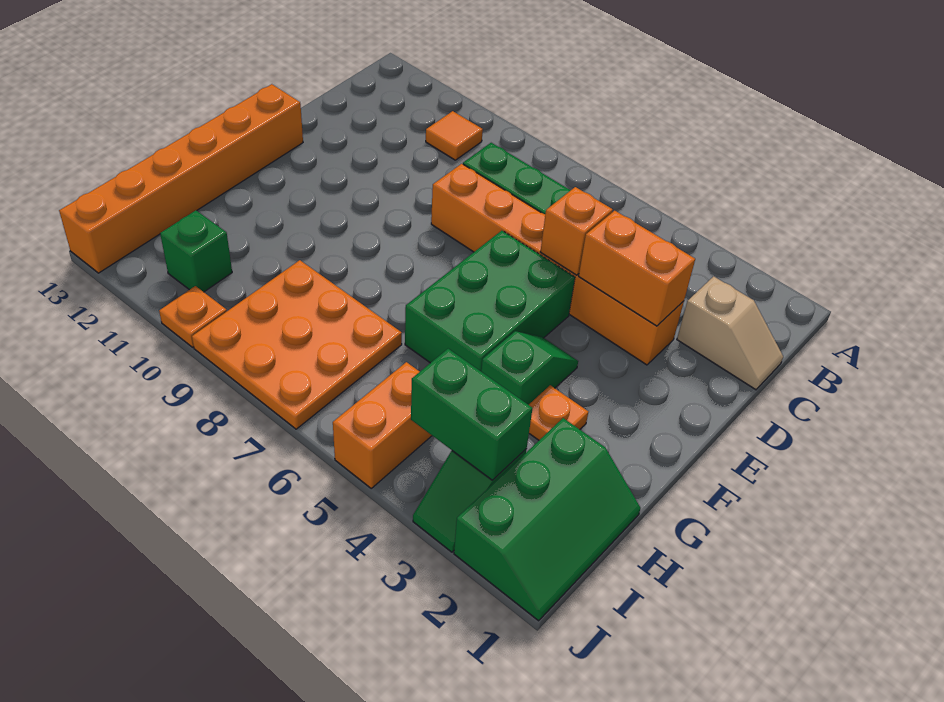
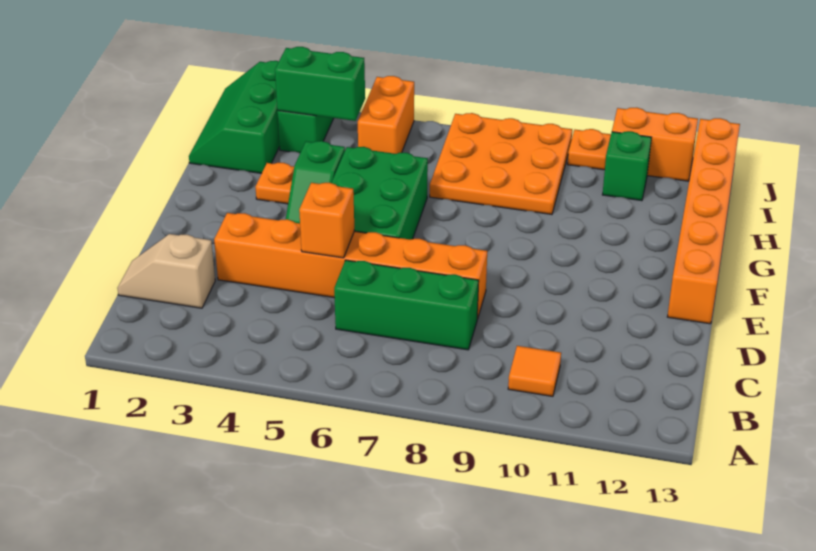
orange brick D3:D4 level 2 -> orange brick J11:J12 level 1

